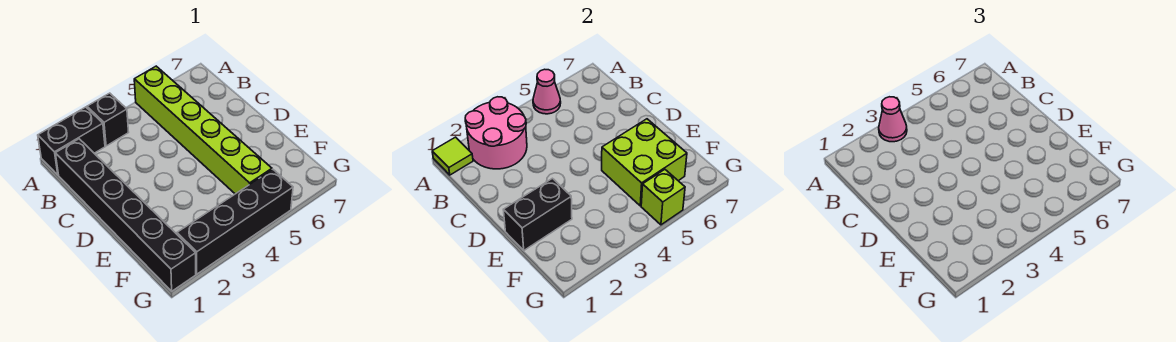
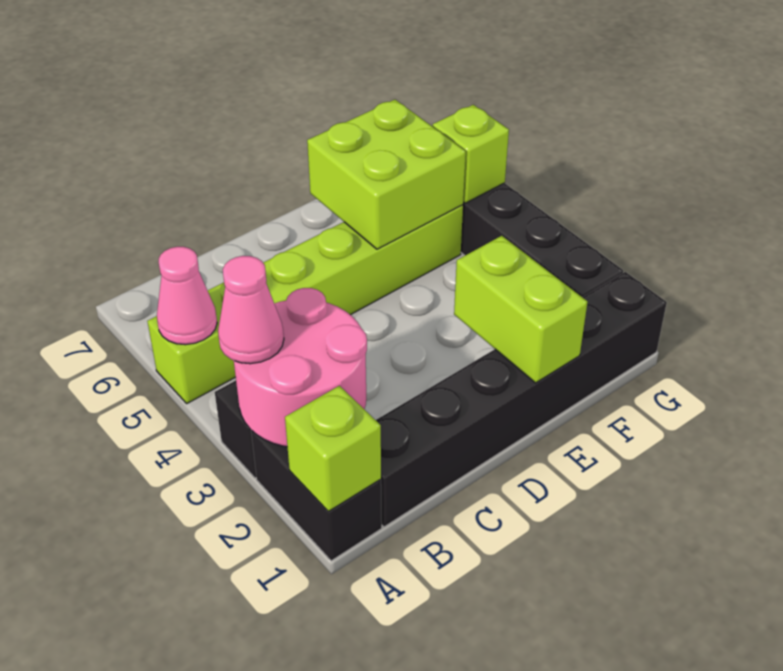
lime tile A1 level 2 -> lime brick A1 level 2
black brick E1:E2 level 2 -> lime brick E1:E2 level 2

